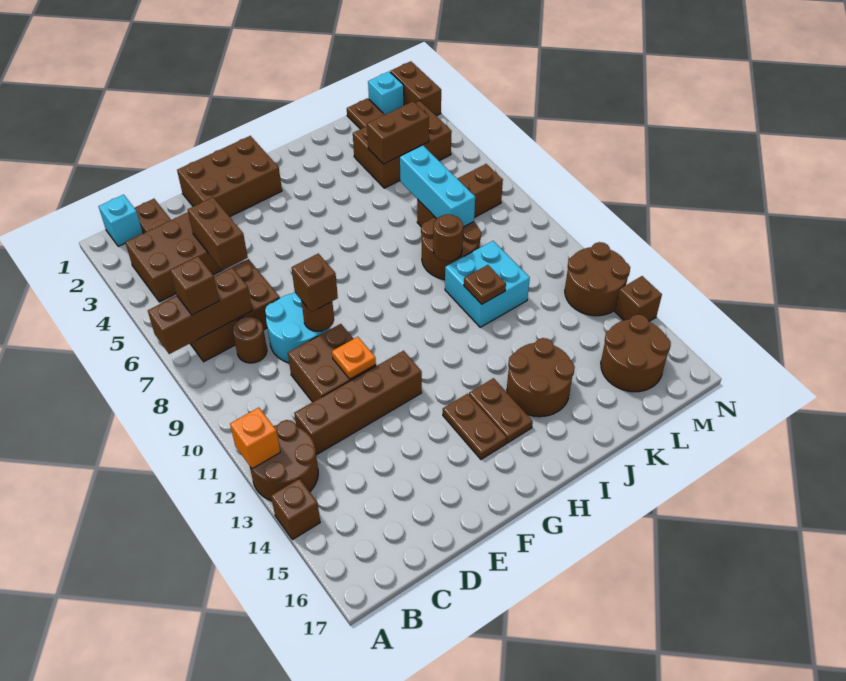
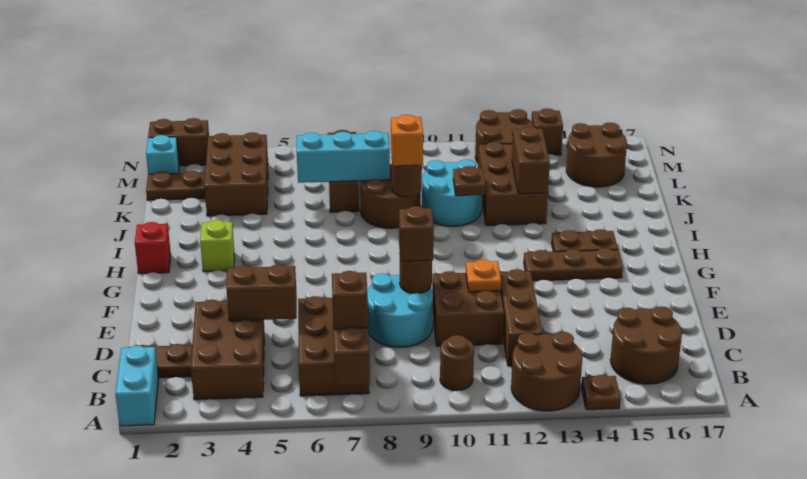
orange brick A12 level 2 -> orange brick J9 level 3
brown brick A14 level 1 -> brown plate A14 level 1
cyan brick B1 level 1 -> cyan brick A1:B1 level 1
brown round brick C8 level 1 -> brown round brick B10 level 1
brown brick C12:F12 level 1 -> brown brick C12:E12 level 1
brown brick E1:G2 level 1 -> brown brick J12:L13 level 1
brown plate G14:G15 level 1 -> brown plate G13:G15 level 1
none -> red brick H1 level 1
none -> lime brick H3 level 1
brown round brick I14:J15 level 1 -> brown round brick B15:C16 level 1
cyan brick J10:K11 level 1 -> cyan round brick J10:K11 level 1
brown brick K4:L4 level 2 -> brown brick J13:K13 level 2

